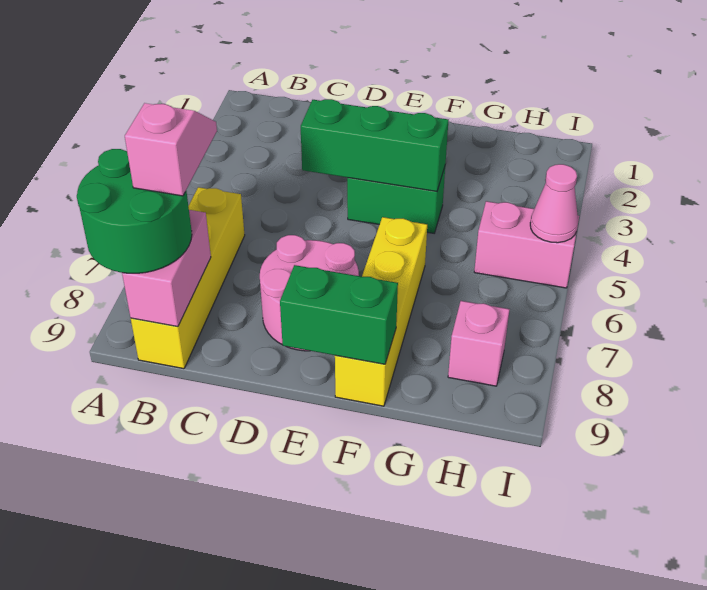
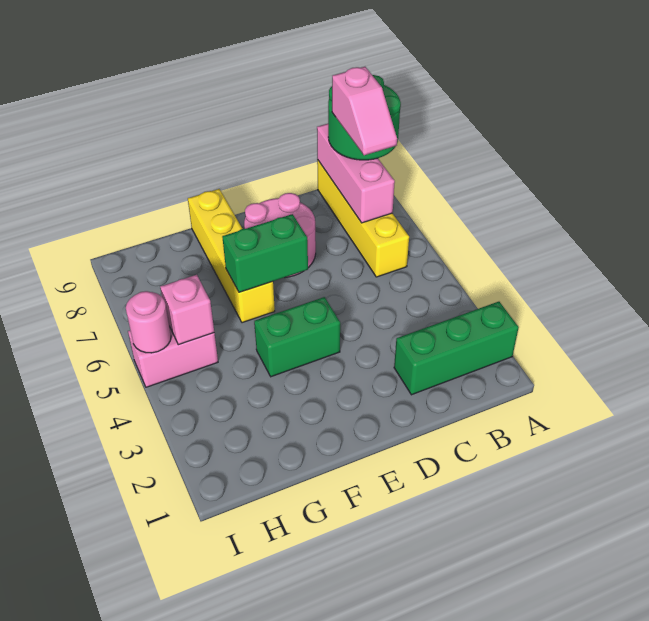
pink brick B8:B9 level 2 -> pink brick B7:B9 level 2
green brick D4:F4 level 2 -> green brick A2:C2 level 1
green brick E9:F9 level 2 -> green brick E6:F6 level 2
pink brick H8 level 1 -> pink brick H5 level 2
pink cone I5 level 2 -> pink round brick I5 level 2

